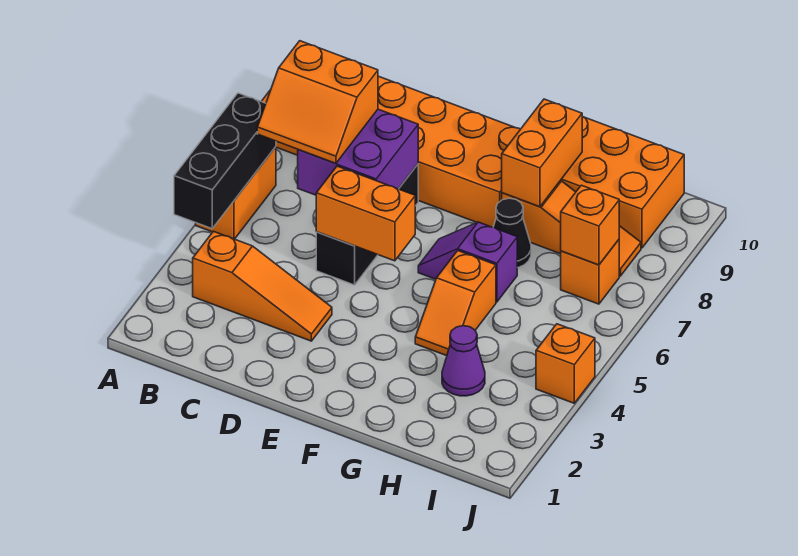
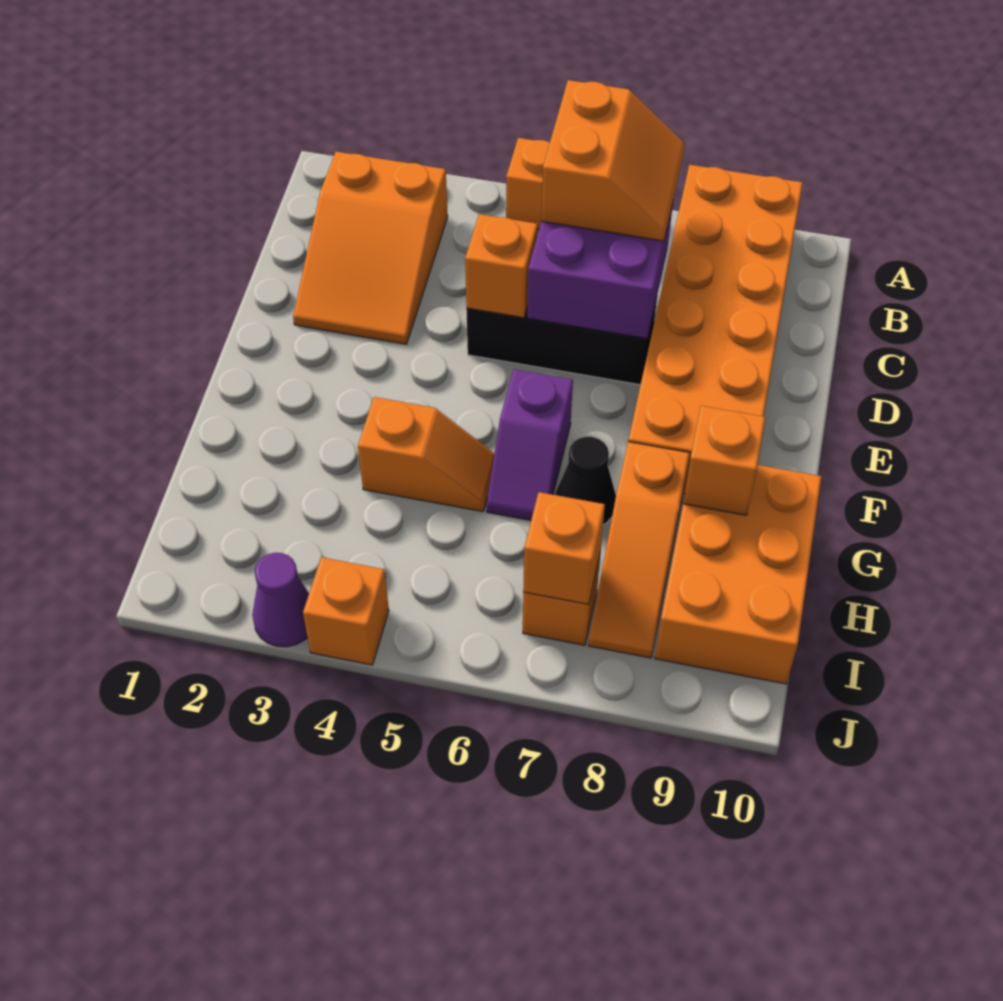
black brick A4:A6 level 2 -> none
orange slope B3:D3 level 1 top B -> orange slope B2:D3 level 1 top B
orange slope B6:C7 level 3 top 7 -> orange slope B6:C7 level 3 top 6
orange brick D5:E5 level 2 -> orange brick D5 level 2
purple slope F6:G6 level 1 top G -> purple slope F6:G6 level 1 top F
orange slope G4:G5 level 1 top 5 -> orange slope G4:G5 level 1 top 4
orange brick G8:G9 level 2 -> orange brick G9 level 2
purple cone H3 level 1 -> purple cone J3 level 1

